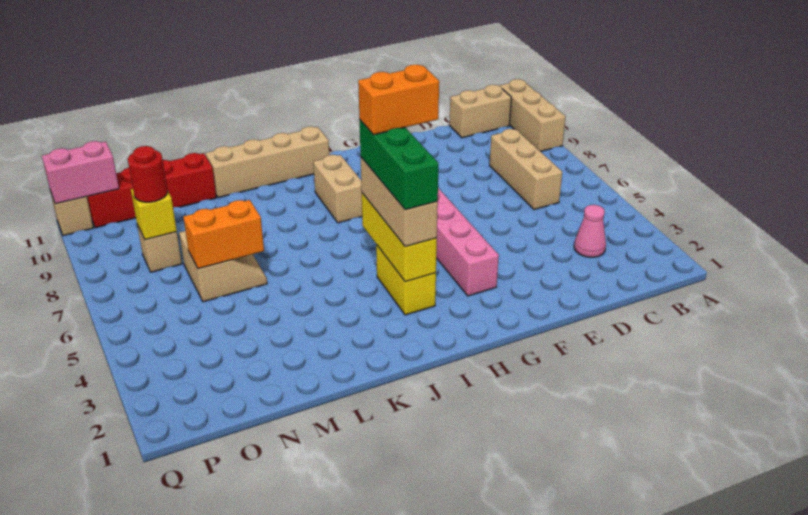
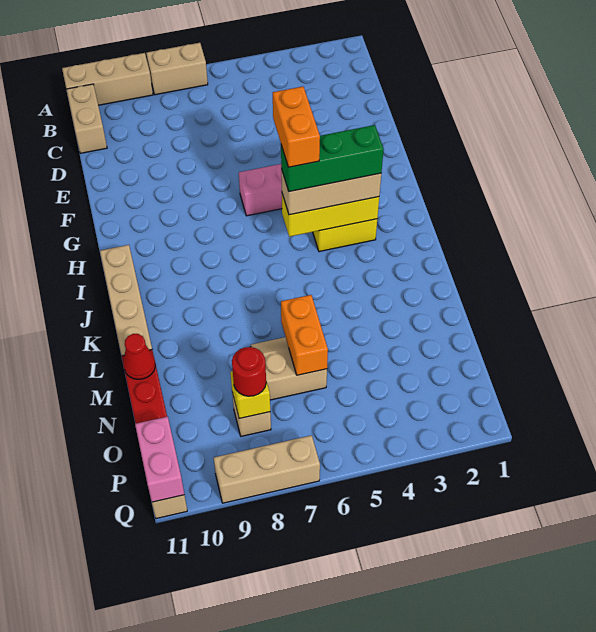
pink cone C3 level 1 -> none
tan brick C6:C8 level 1 -> tan brick Q7:Q9 level 1
tan brick I8:I9 level 1 -> tan brick A7:A8 level 1
none -> red cone M11 level 2

